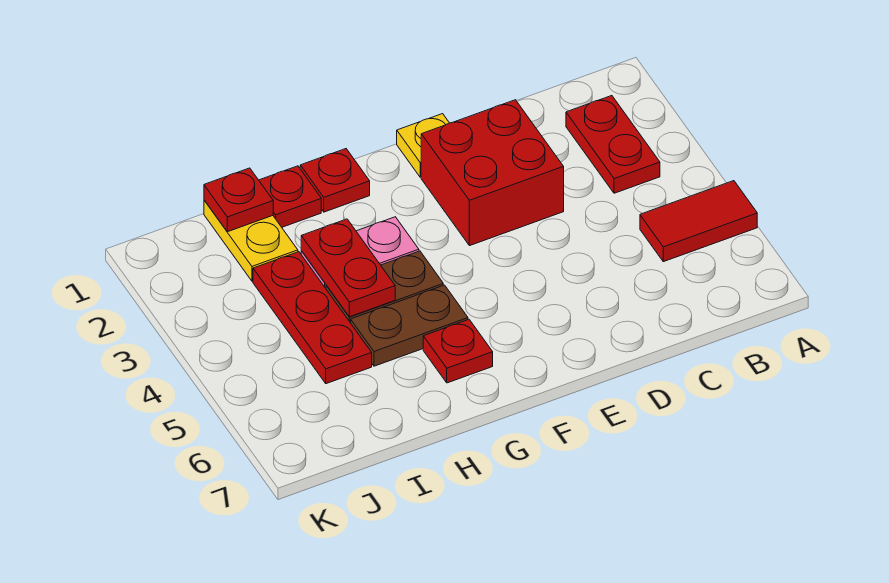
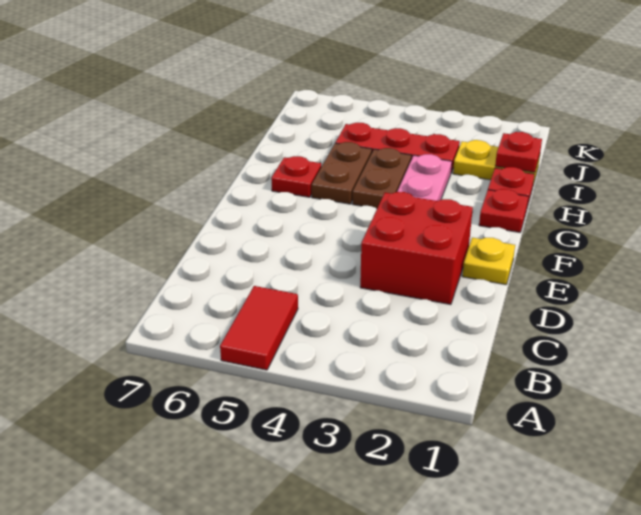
red plate B2:B3 level 1 -> none
red plate H3:H4 level 2 -> none

